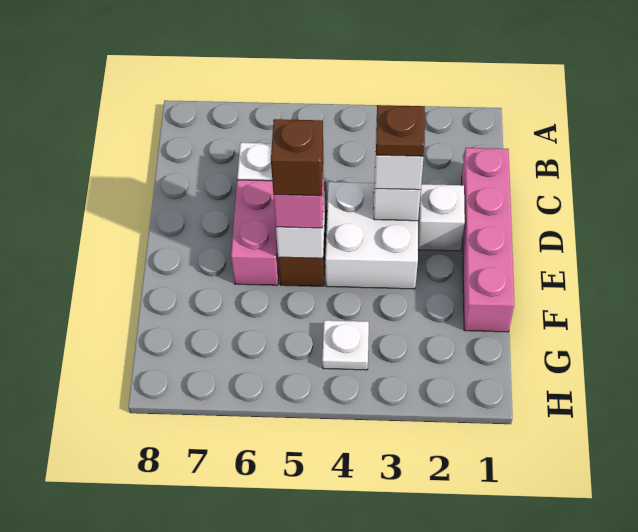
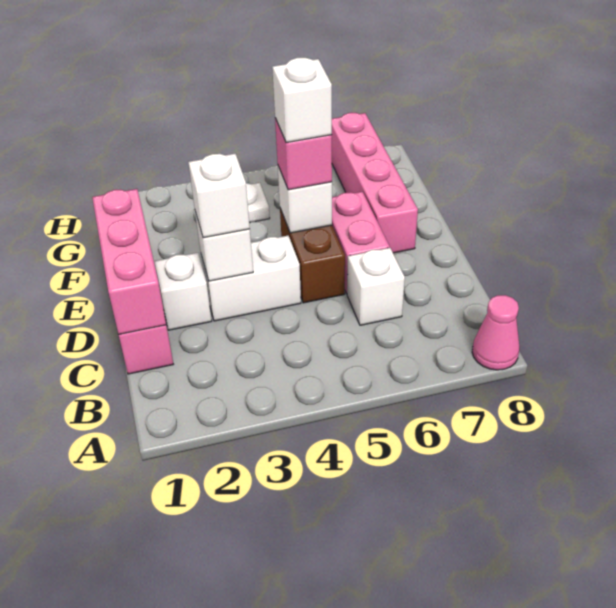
none -> pink cone A8 level 1
none -> pink brick C1:E1 level 2
white brick D3:E4 level 1 -> white brick D3:D4 level 1
brown plate D3 level 4 -> none
brown brick E5 level 4 -> white brick E5 level 4
none -> pink brick E7:H7 level 1

